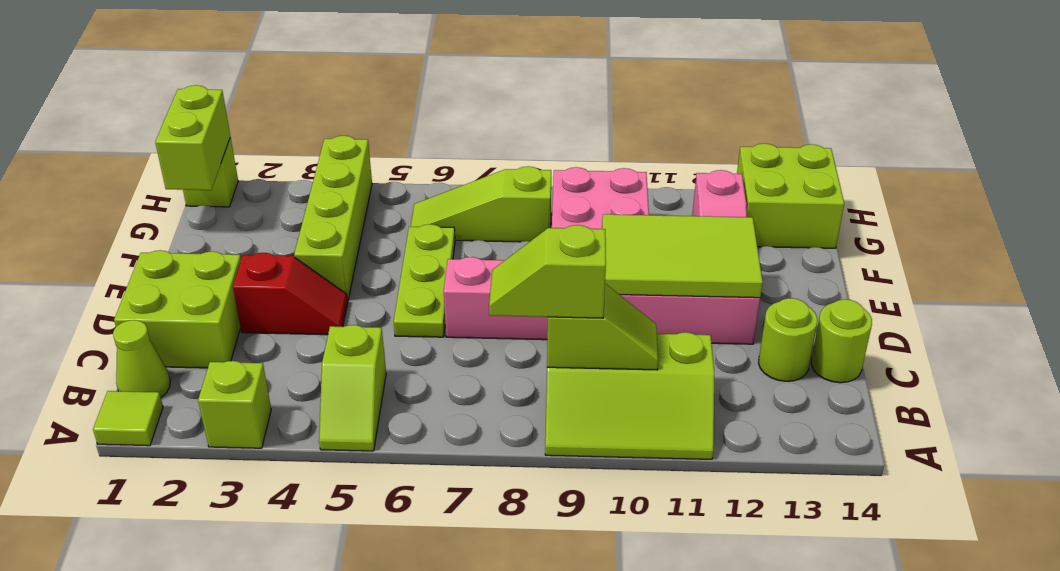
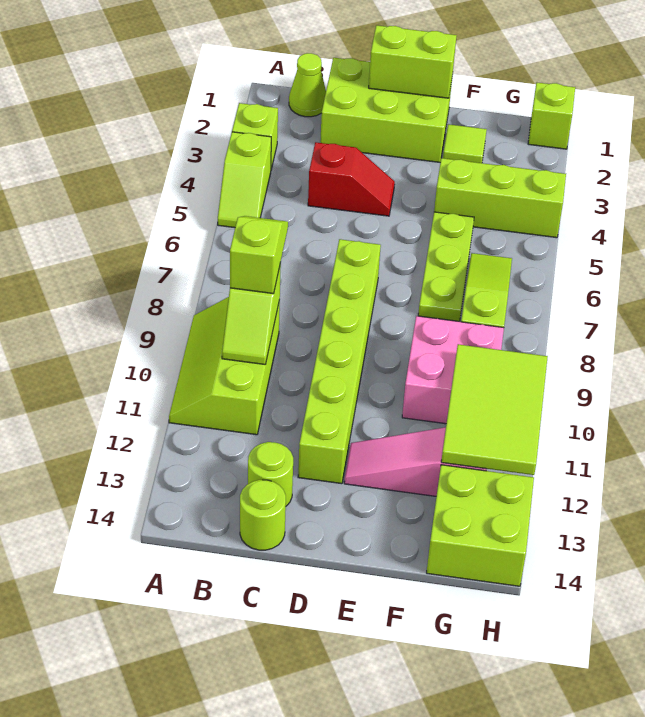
lime tile A1 level 1 -> lime tile F2 level 1
lime slope A5:B5 level 1 top B -> lime slope A4:A5 level 1 top 4
lime brick C1:D2 level 1 -> lime brick C1:E2 level 1
red slope D3:D4 level 1 top 3 -> red slope C4:D4 level 1 top C
lime plate D6:F6 level 1 -> lime plate F5:F7 level 1
pink brick D7:D12 level 1 -> lime brick D7:D12 level 1
lime tile D10:E12 level 2 -> lime tile G10:H12 level 2
lime brick E4:H4 level 1 -> lime brick F4:H4 level 1
lime brick G1:H1 level 2 -> lime brick D1:E1 level 2

